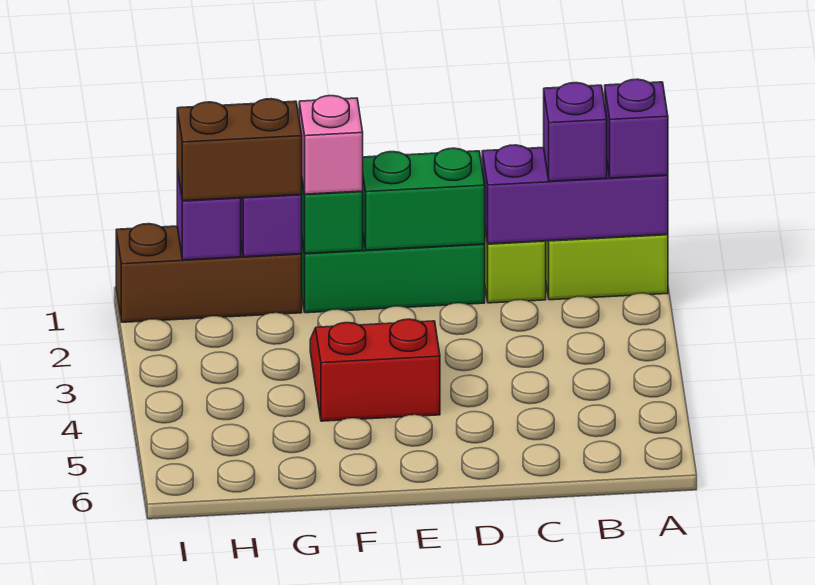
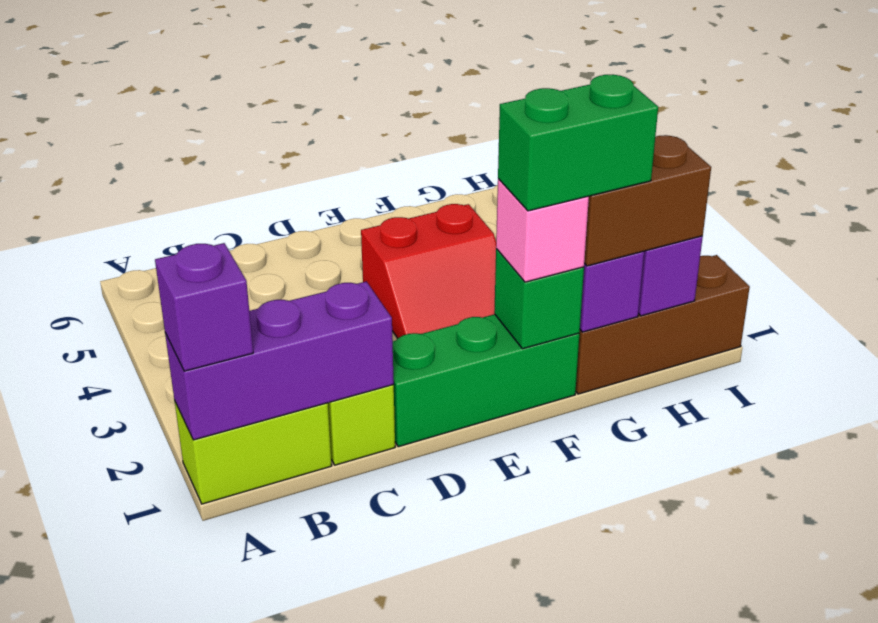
purple brick B1 level 3 -> none
green brick D1:E1 level 2 -> green brick F1:G1 level 4

